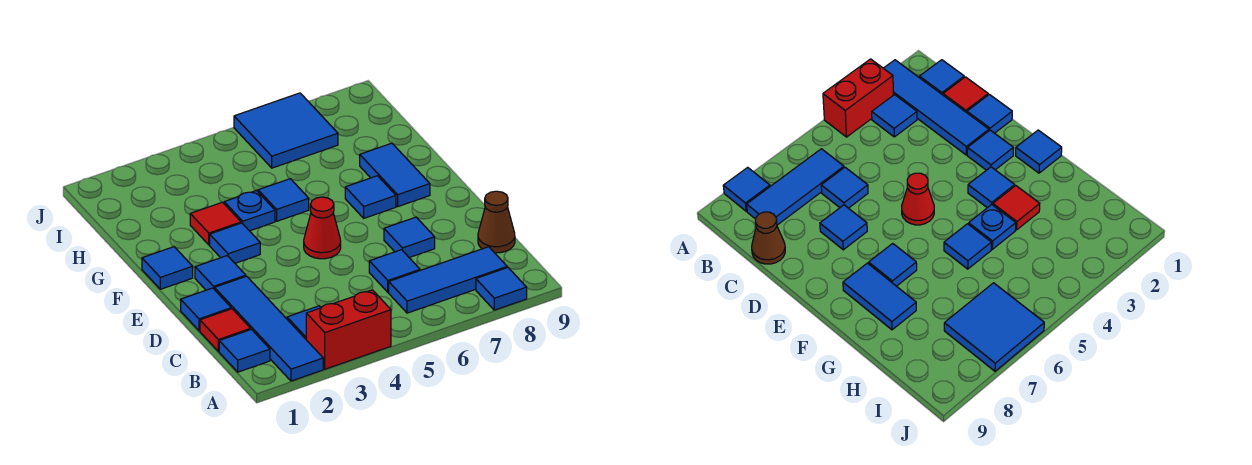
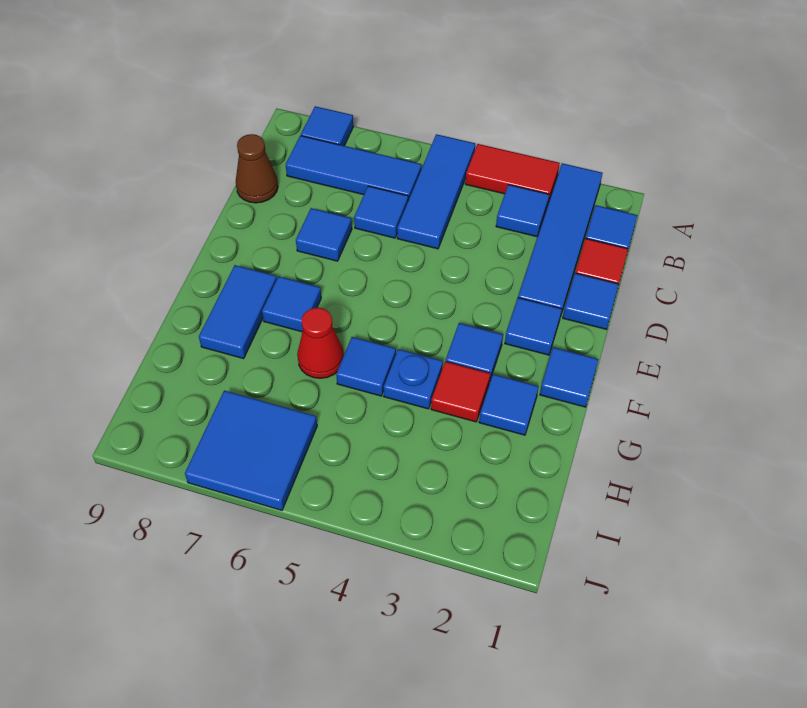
red brick A3:A4 level 1 -> red tile A3:A4 level 1
none -> blue tile A5:C5 level 1
red cone E5 level 1 -> red cone G6 level 1
none -> blue tile G2 level 1

